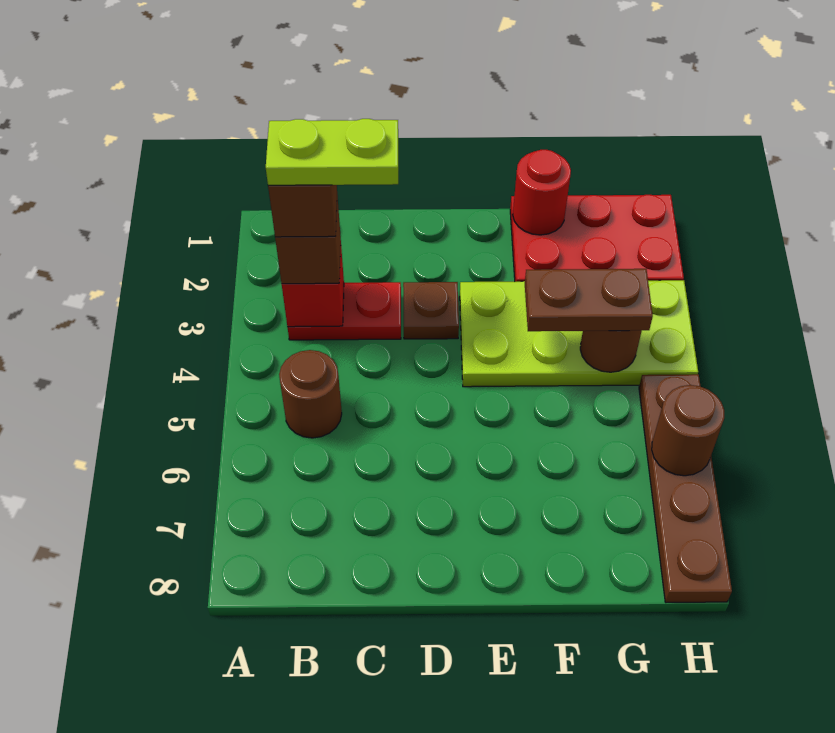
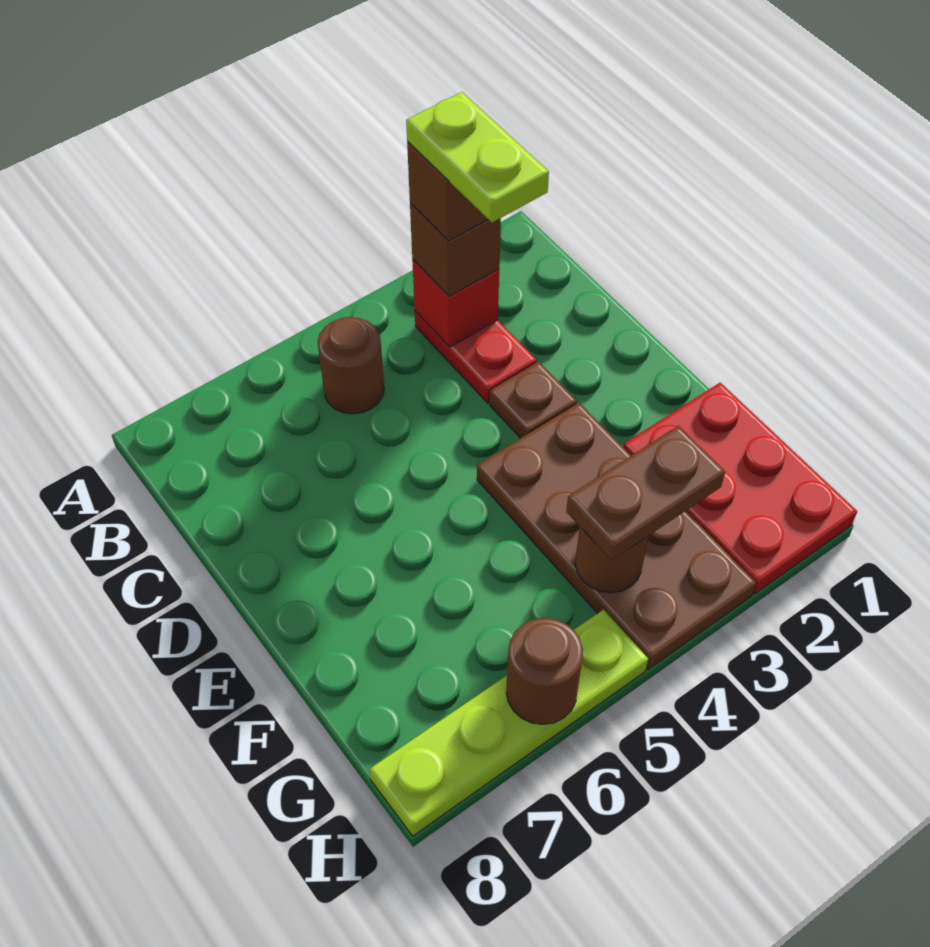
lime plate E3:H4 level 1 -> brown plate E3:H4 level 1
red round brick F1 level 2 -> none
brown plate F4:G4 level 3 -> brown plate G3:G4 level 3
brown plate H5:H8 level 1 -> lime plate H5:H8 level 1

